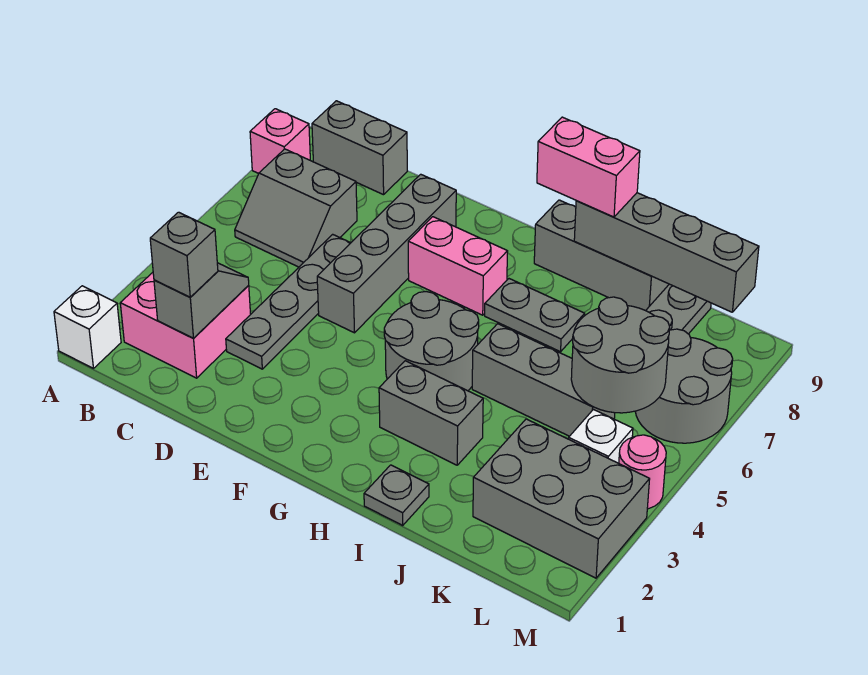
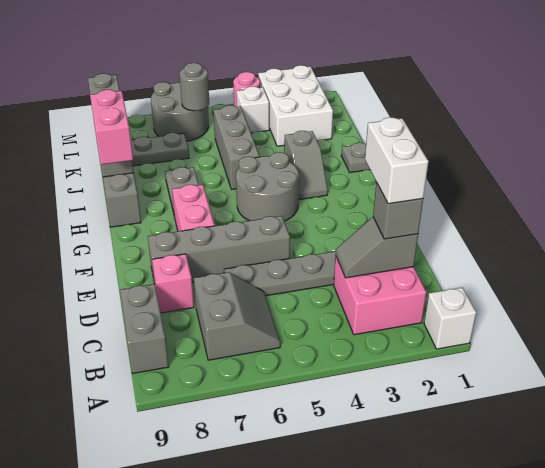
pink brick A8 level 1 -> pink brick D8 level 1
none -> white brick C2:D2 level 4
grey brick H3:I3 level 1 -> grey slope H3:I3 level 1 top I
grey brick K2:M3 level 1 -> white brick K2:M3 level 1
grey round brick K5:L6 level 2 -> grey round brick L6 level 2

